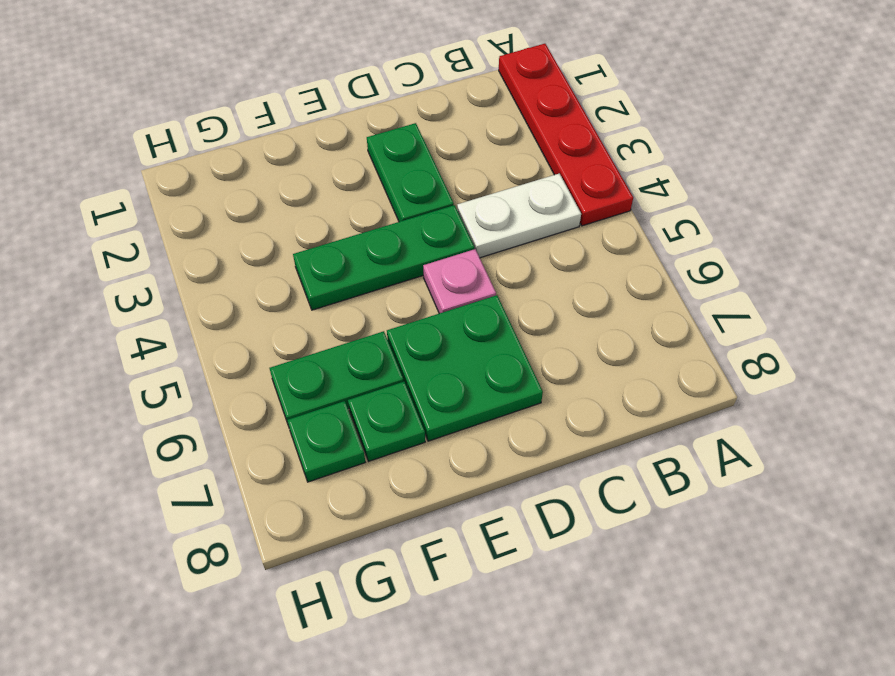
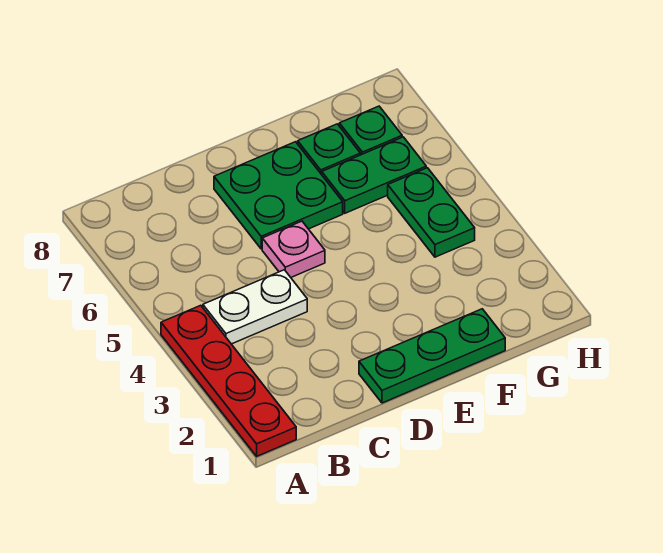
green plate D2:D3 level 1 -> green plate G4:G5 level 1
green plate D4:F4 level 1 -> green plate D1:F1 level 1

